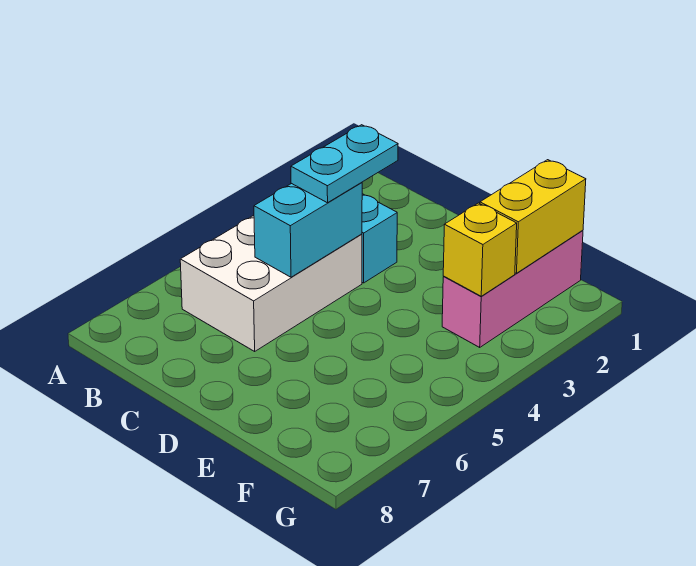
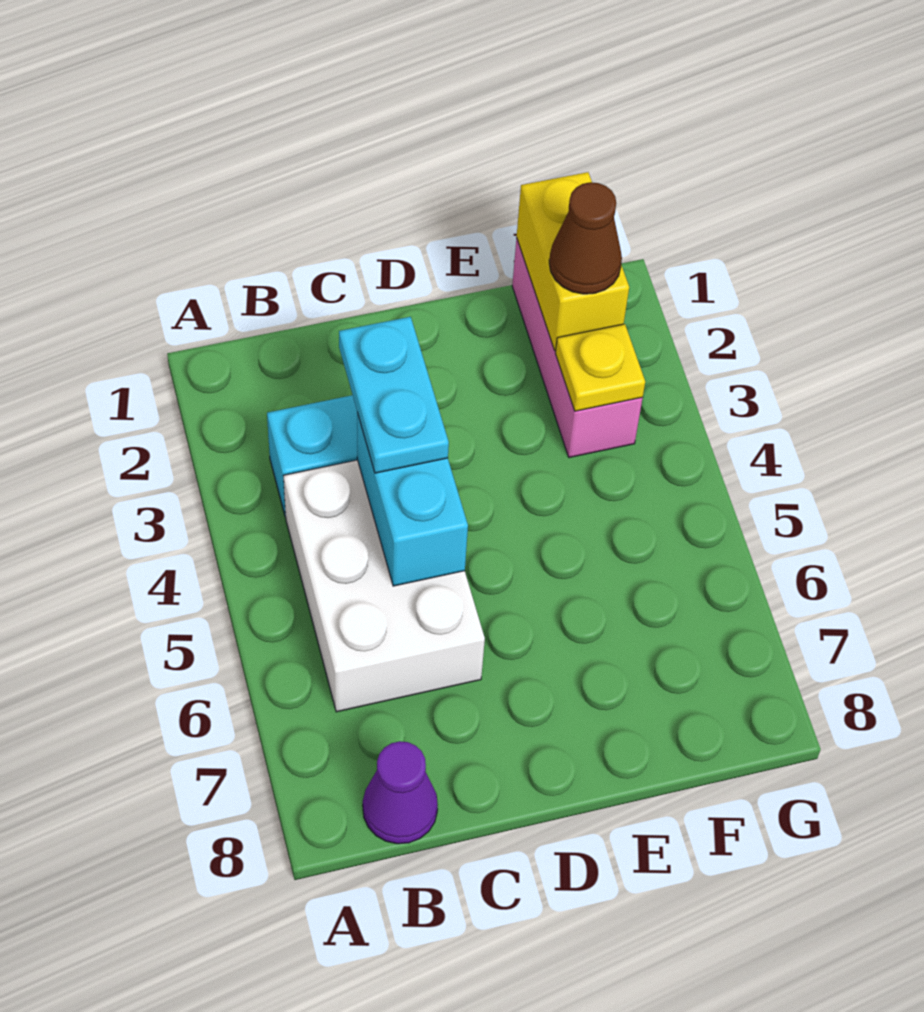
none -> purple cone B8 level 1
none -> brown cone F2 level 3
yellow brick F3 level 2 -> yellow plate F3 level 2

